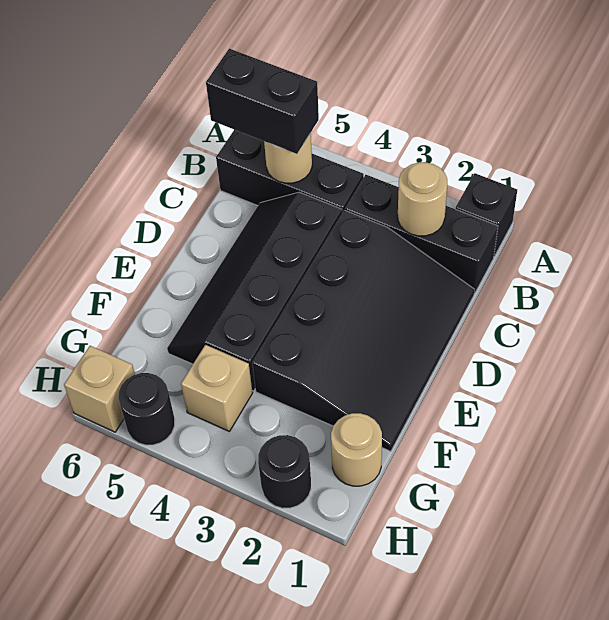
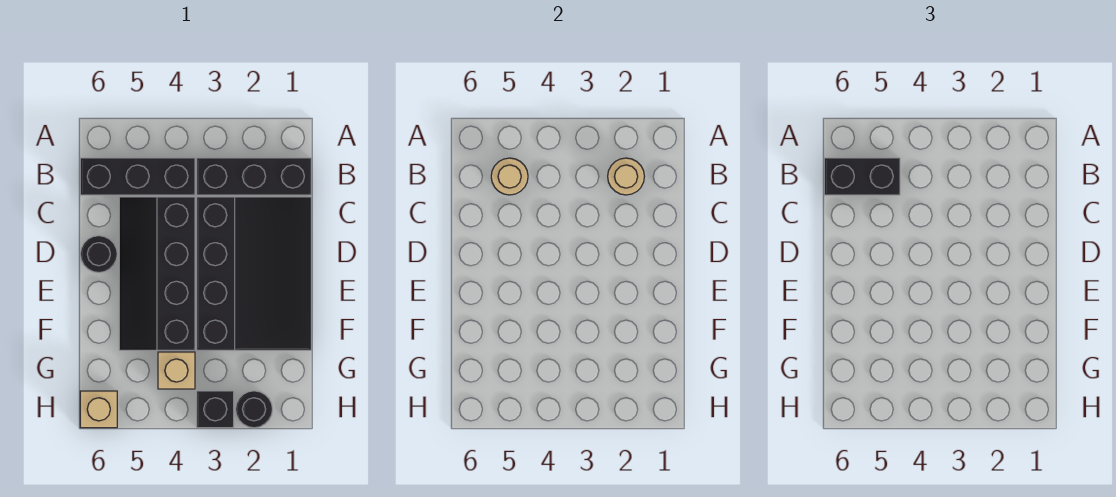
black brick A1 level 1 -> black brick H3 level 1
tan round brick G1 level 1 -> none
black round brick H5 level 1 -> black round brick D6 level 1

